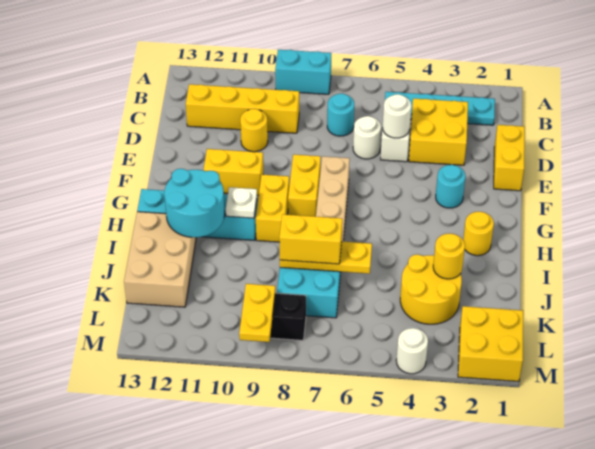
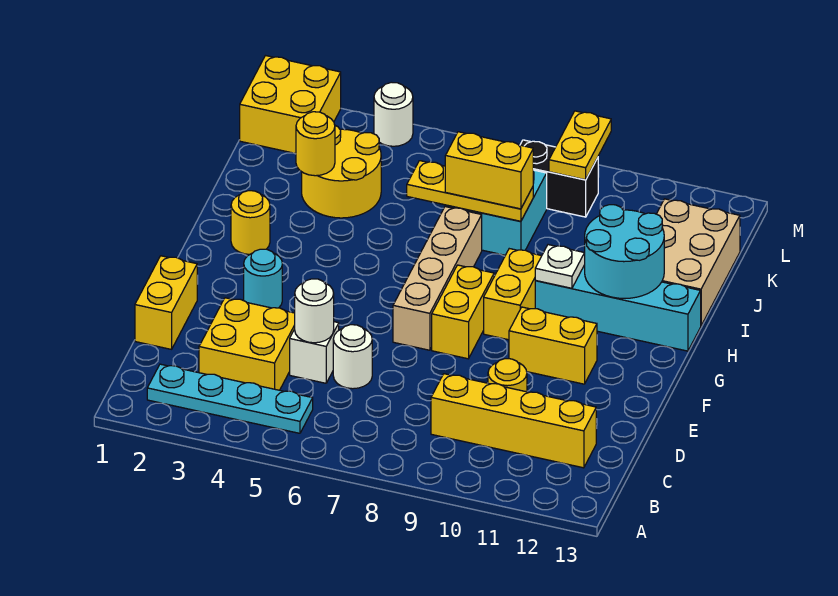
cyan brick A8:A9 level 1 -> none
cyan round brick C7 level 1 -> none

